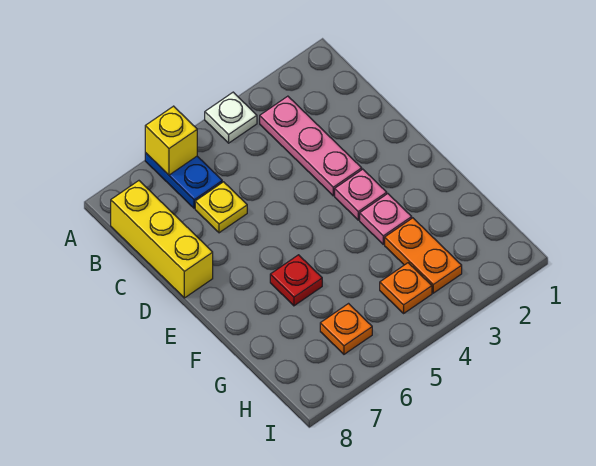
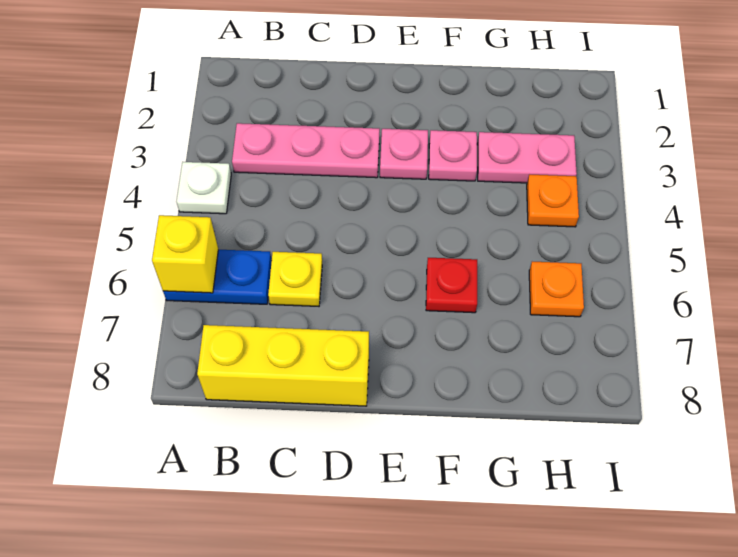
orange plate G3:H3 level 1 -> pink plate G3:H3 level 1

